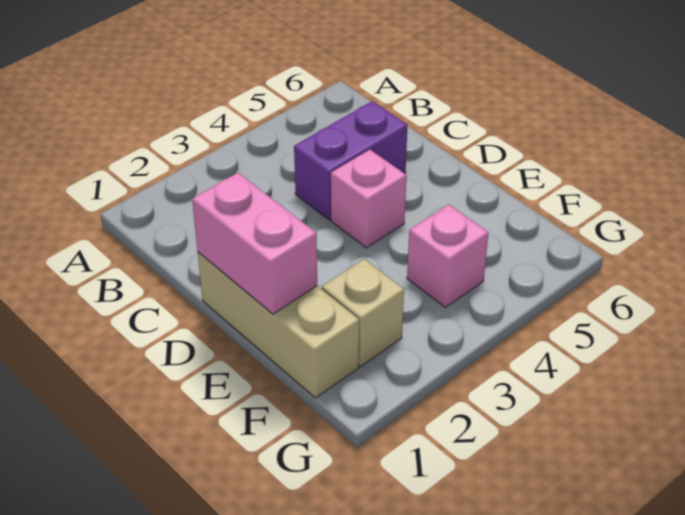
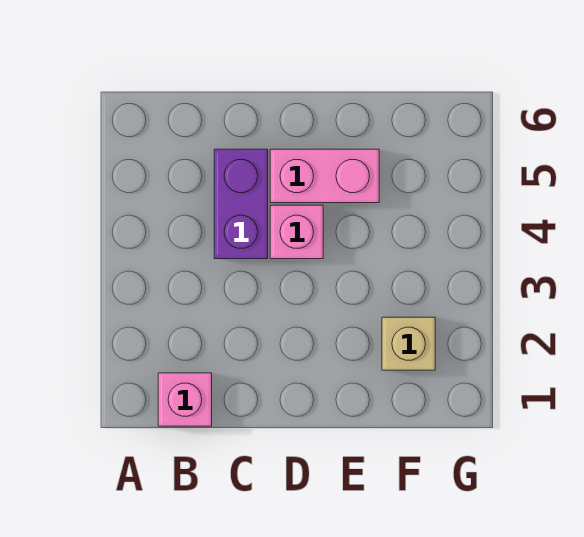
tan brick D1:F1 level 1 -> none
pink brick D1:E1 level 2 -> pink brick D5:E5 level 1
pink brick F4 level 1 -> pink brick B1 level 1

